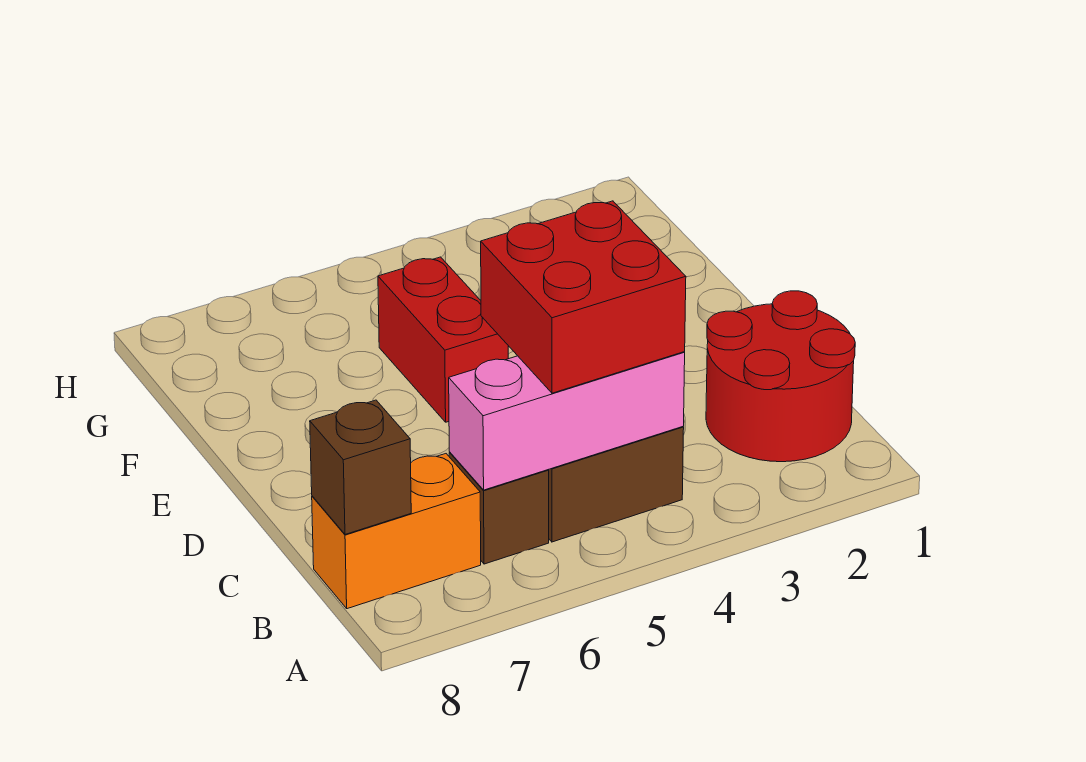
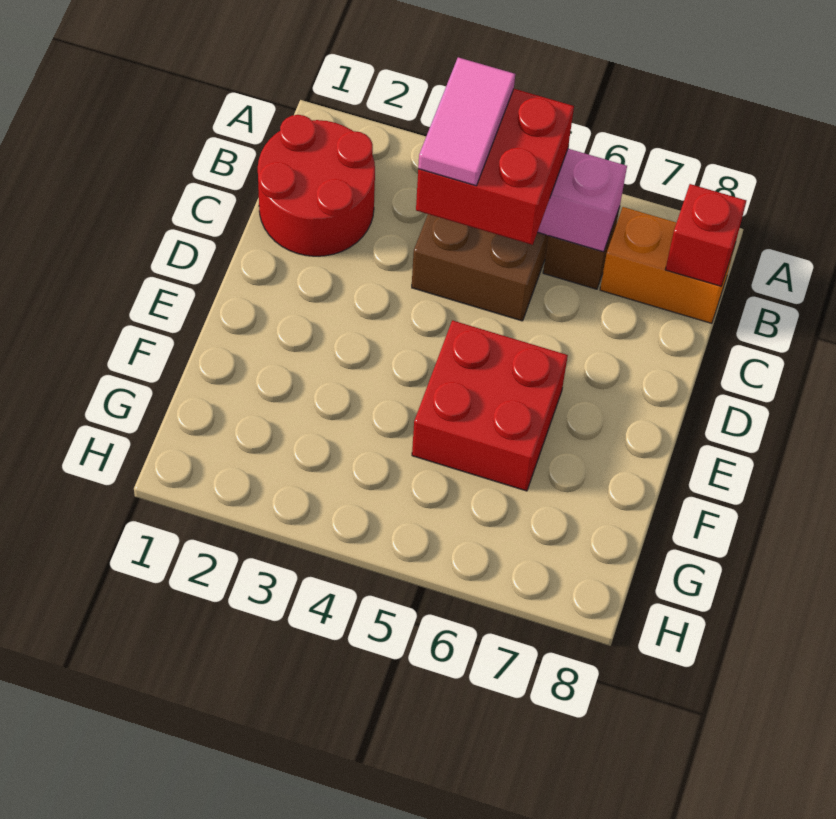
none -> pink tile B4:C4 level 4
brown brick B8 level 2 -> red brick B8 level 2
red brick E5:F5 level 1 -> red brick E5:F6 level 1

